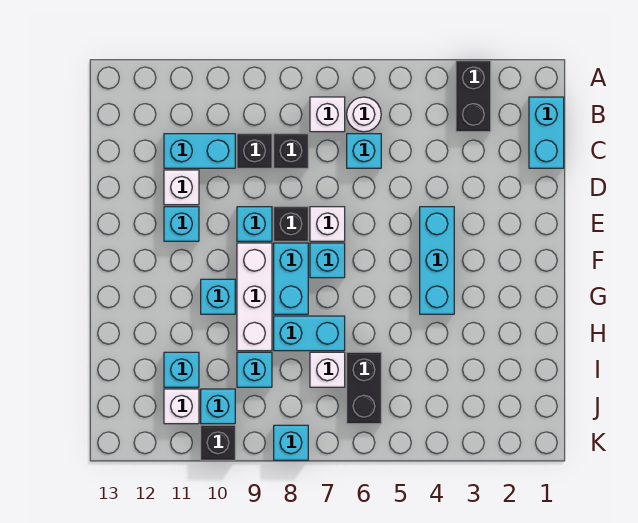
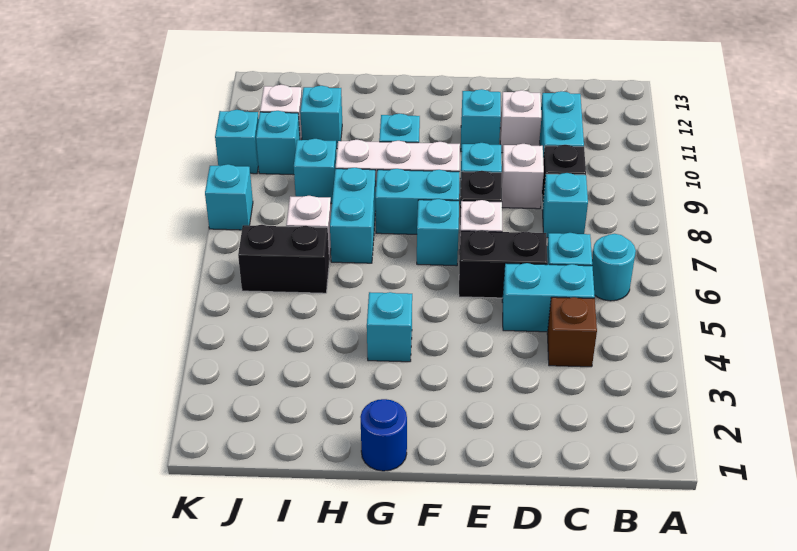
black brick A3:B3 level 1 -> black brick D6:E6 level 1
cyan brick B1:C1 level 1 -> cyan brick C5:D5 level 1
white round brick B6 level 1 -> cyan round brick B6 level 1
white brick B7 level 1 -> white brick D9 level 1
none -> brown brick C4 level 1
black brick C8 level 1 -> cyan brick C8 level 1
cyan brick E4:G4 level 1 -> cyan brick G4 level 1
none -> blue round brick G1 level 1
black brick K10 level 1 -> cyan brick K10 level 1

